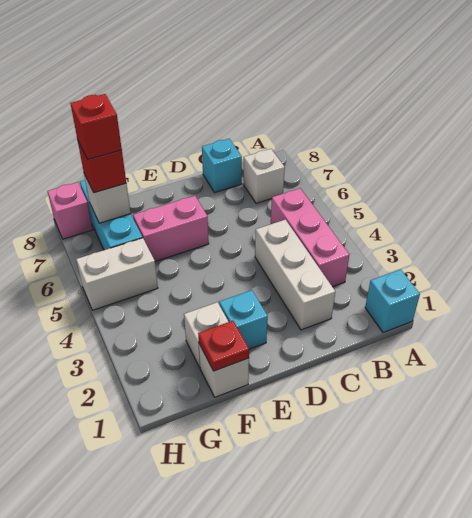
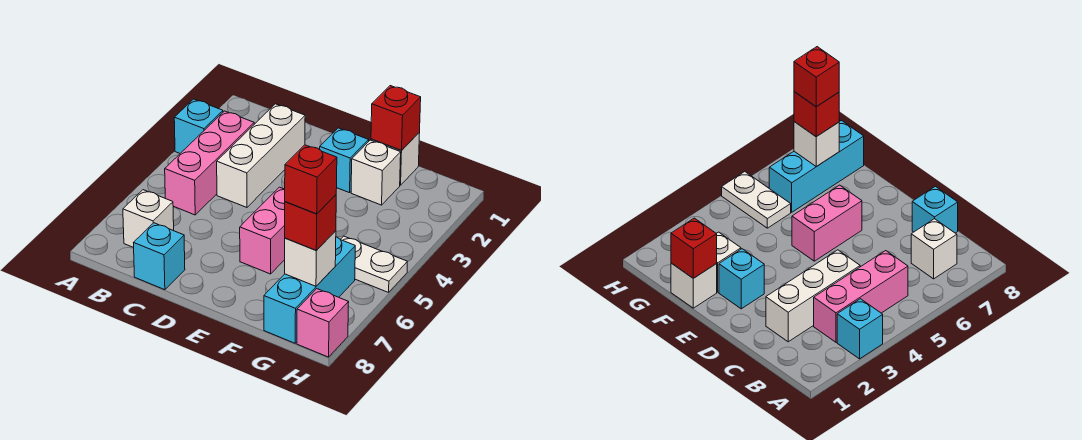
cyan brick A1 level 1 -> cyan brick A3 level 1
pink brick E6:F6 level 1 -> pink brick E5:E6 level 1
red plate F1 level 2 -> red brick F1 level 2
white brick G5:H5 level 1 -> white plate G5:H5 level 1

